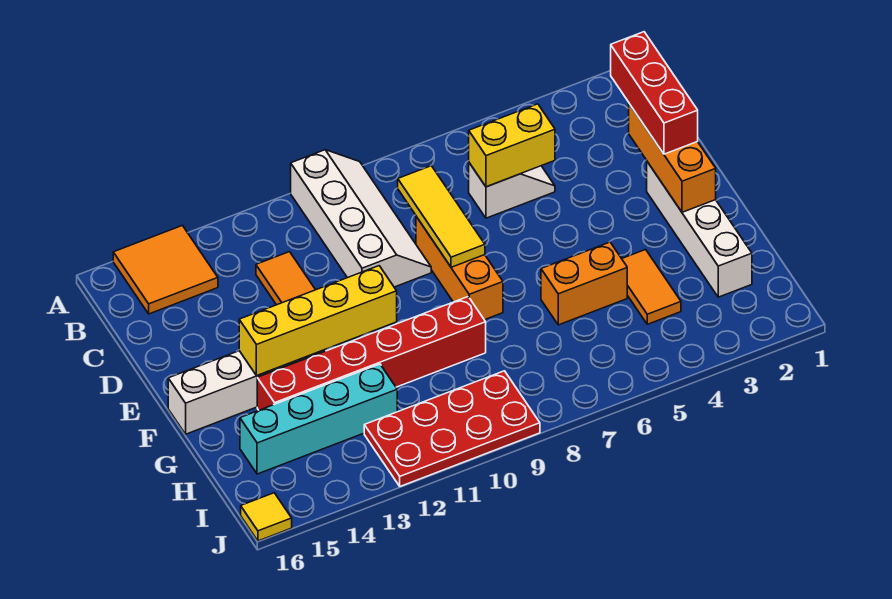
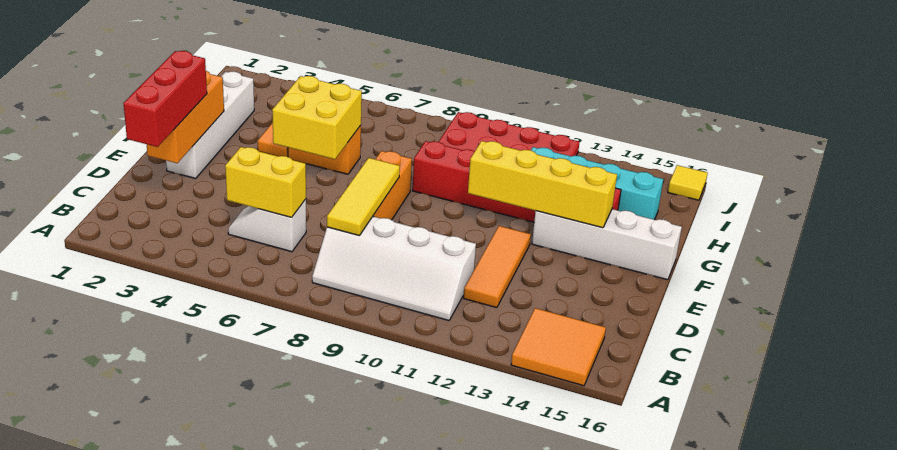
white slope A9:D10 level 1 top 10 -> white slope B8:C11 level 1 top C
none -> yellow brick F5:G6 level 2

